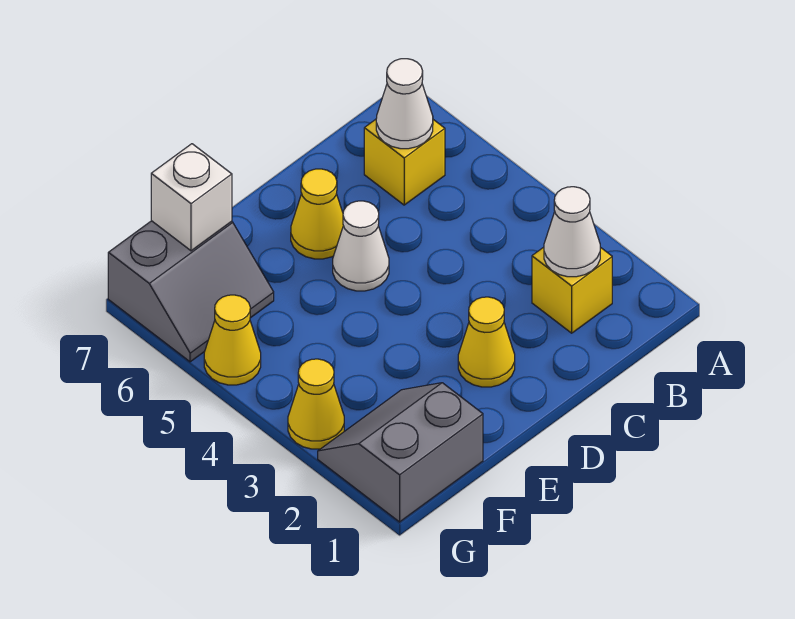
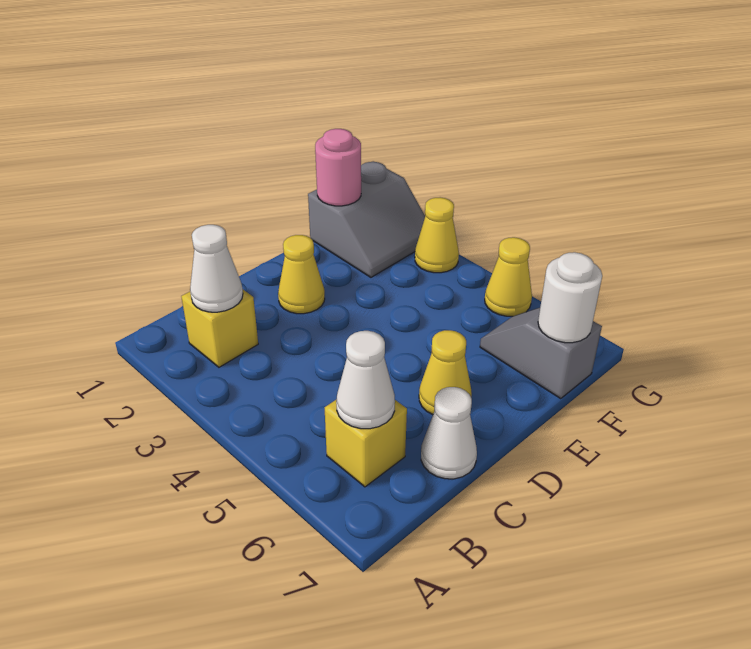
white cone D5 level 1 -> white cone C7 level 1
none -> pink round brick F1 level 2
grey slope F6:G7 level 1 top 7 -> grey slope F6:F7 level 1 top 7
white brick F7 level 2 -> white round brick F7 level 2

